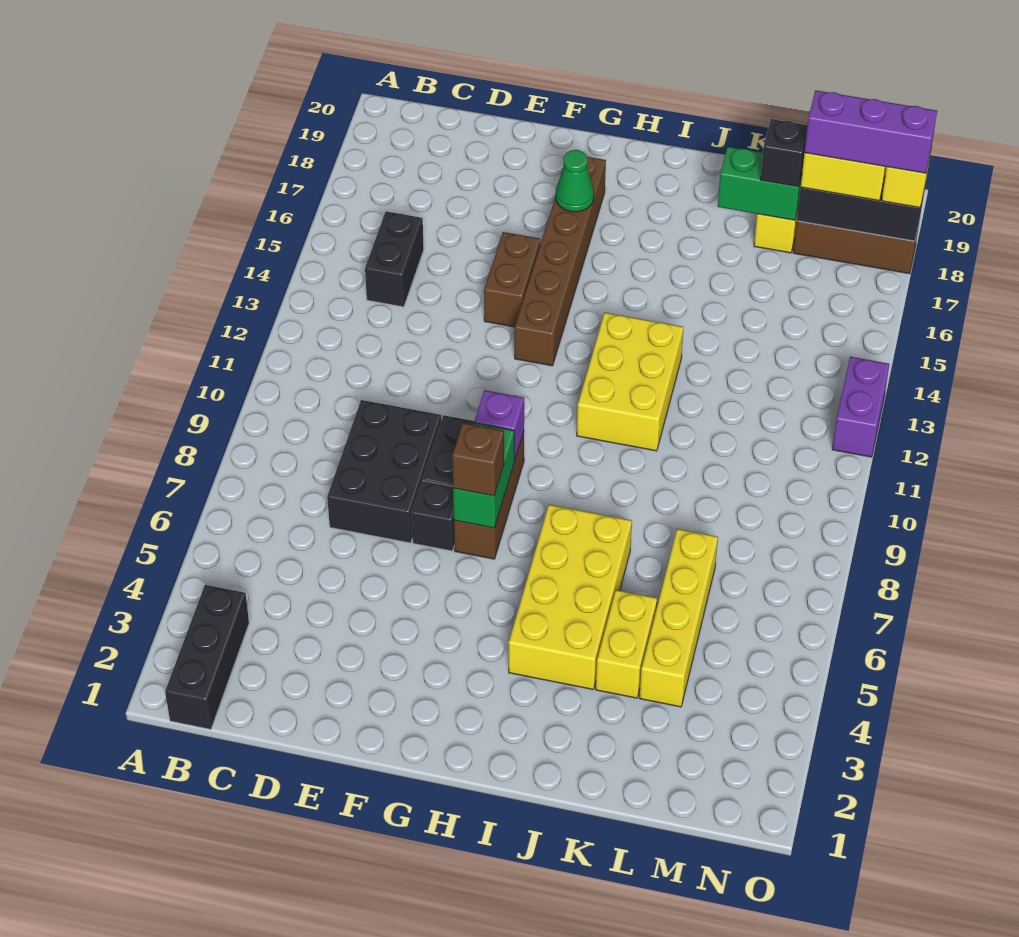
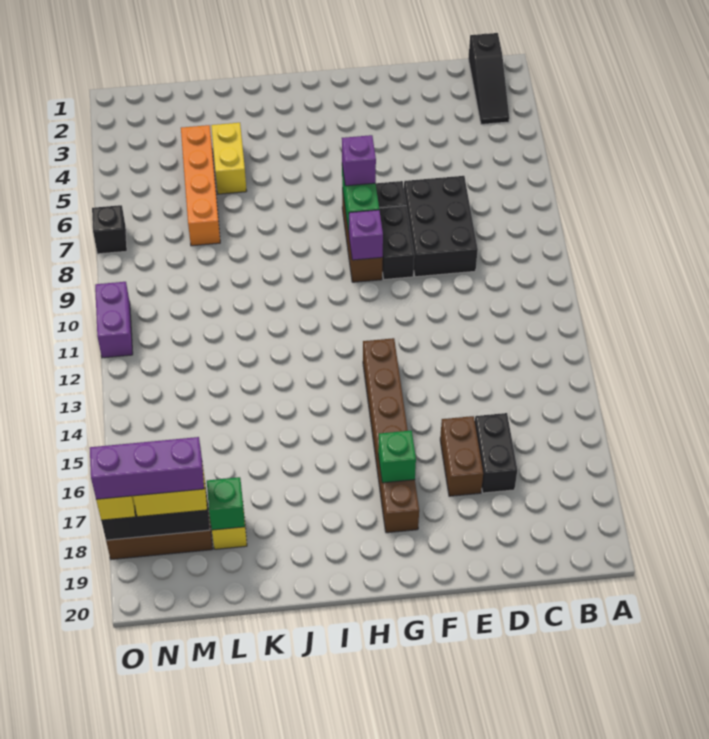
black brick B1:B3 level 1 -> black slope B1:B3 level 1 top 1
black brick C14:C15 level 1 -> black brick D16:D17 level 1
brown brick F14:F15 level 1 -> brown brick E16:E17 level 1
brown brick G7 level 3 -> purple brick G7 level 3
green cone G17 level 2 -> green brick G17 level 2
yellow brick I4:J7 level 1 -> none
yellow brick I11:J13 level 1 -> none
green brick K18:L18 level 2 -> green brick L18 level 2
yellow brick L4:L7 level 1 -> orange brick L4:L7 level 1
black brick L18 level 3 -> black brick O7 level 1
purple brick O12:O13 level 1 -> purple brick O10:O11 level 1

